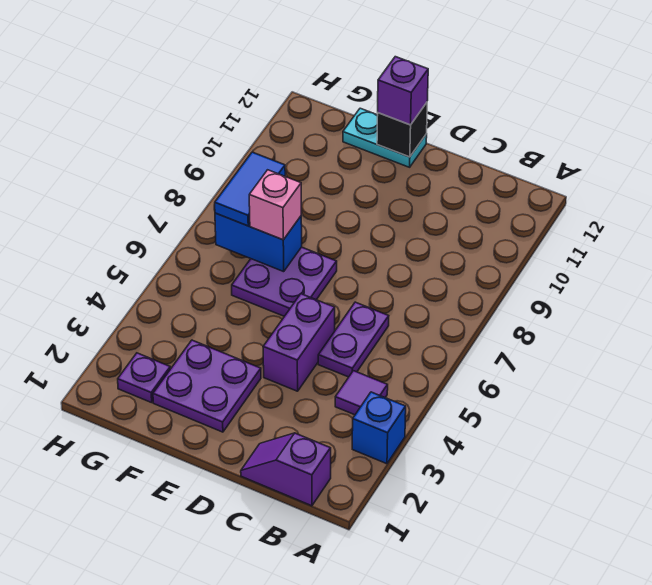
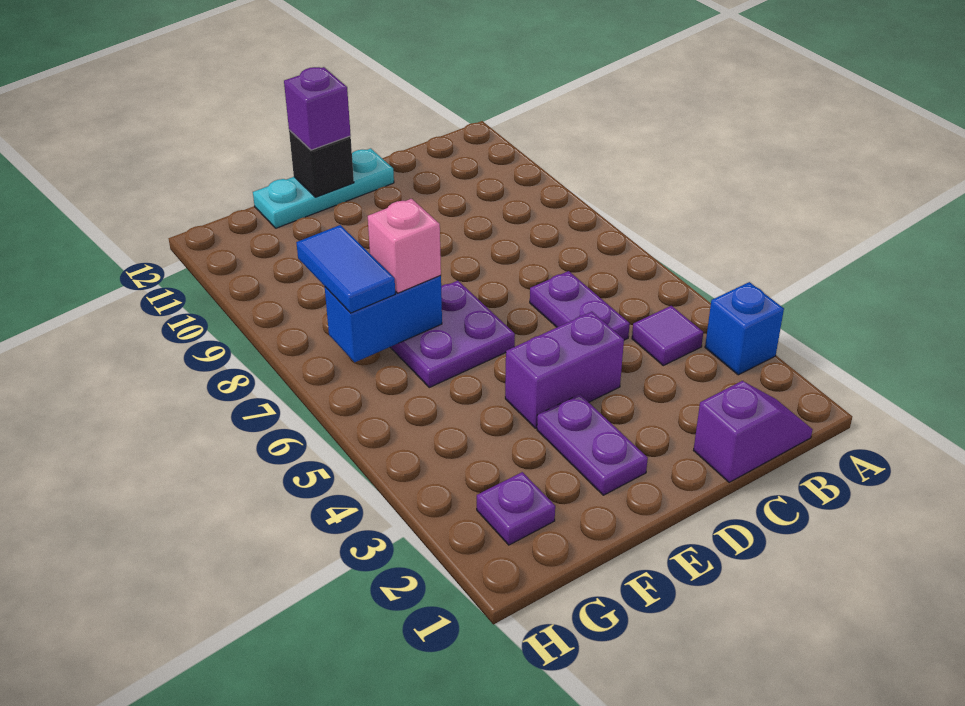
purple slope B1:C1 level 1 top B -> purple slope B1:C1 level 1 top C
purple brick D4:D5 level 1 -> purple brick D4:E4 level 1
purple plate E2:F3 level 1 -> purple plate E2:E3 level 1
cyan plate E12:F12 level 1 -> cyan plate D12:F12 level 1

